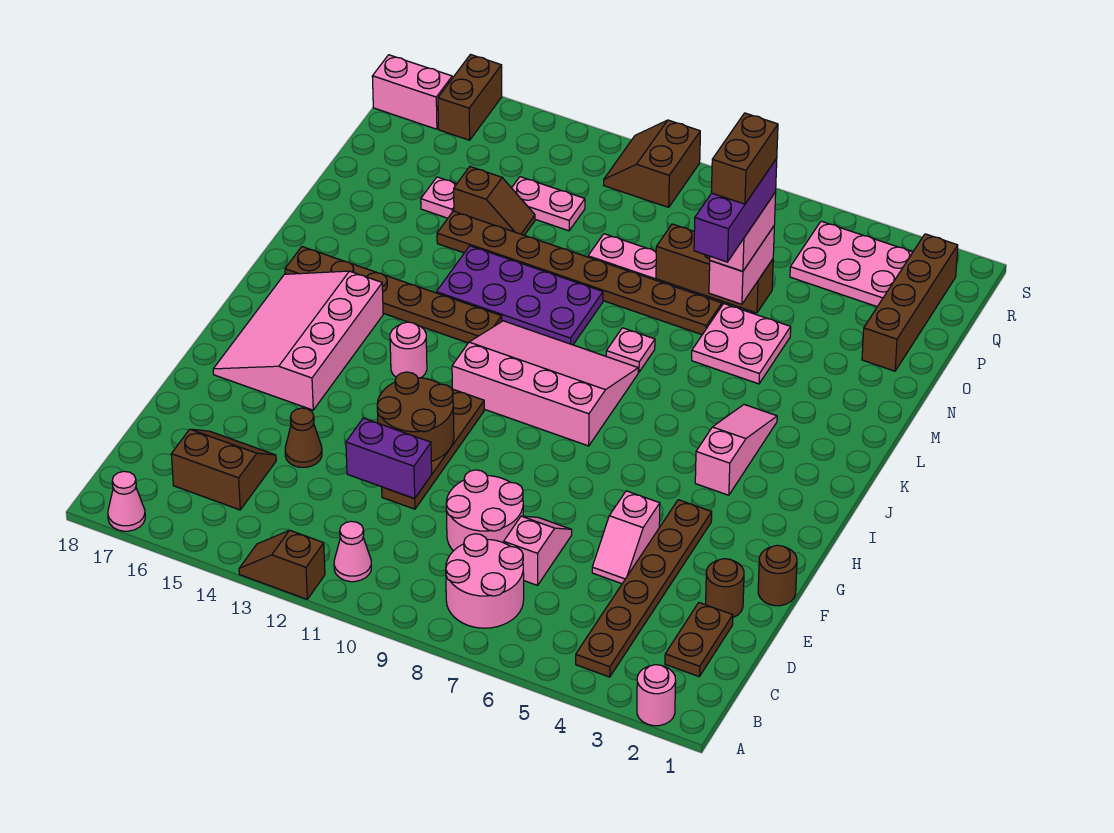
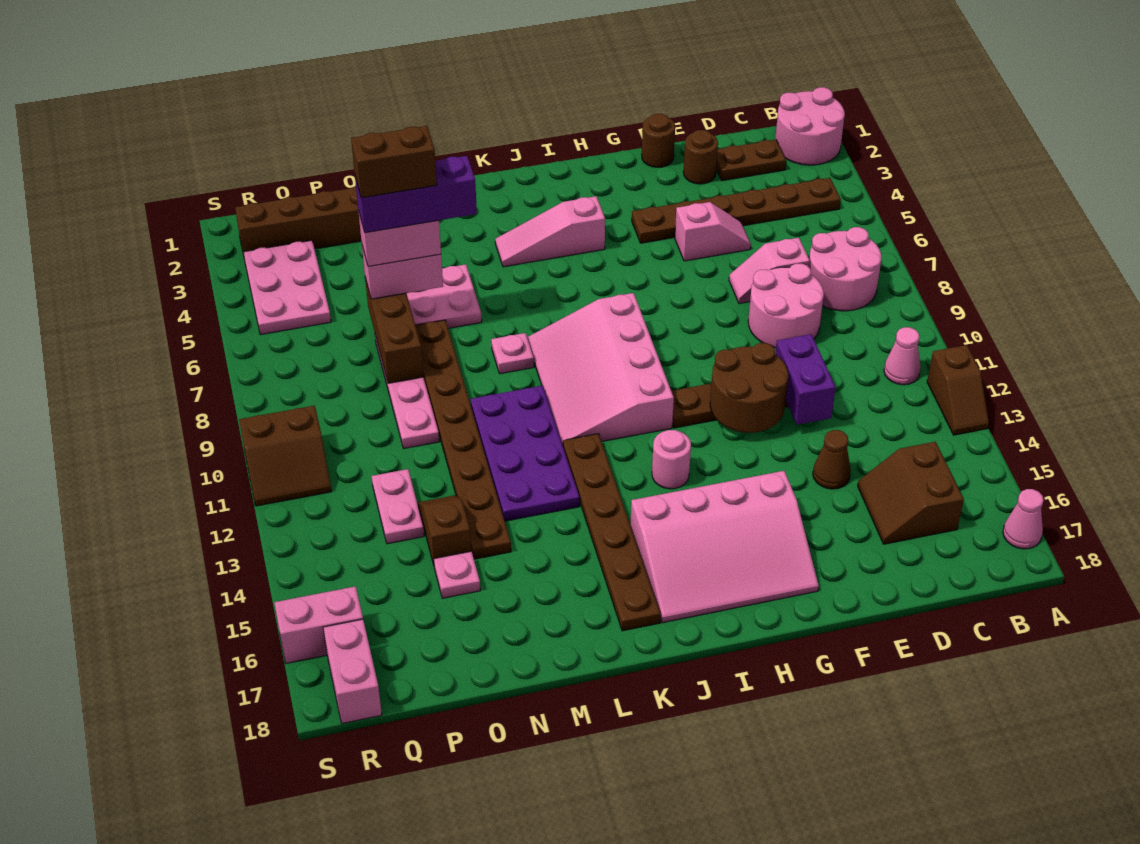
pink round brick A2 level 1 -> pink round brick A1:B2 level 1
brown brick R16:S16 level 1 -> pink brick R16:S16 level 1

